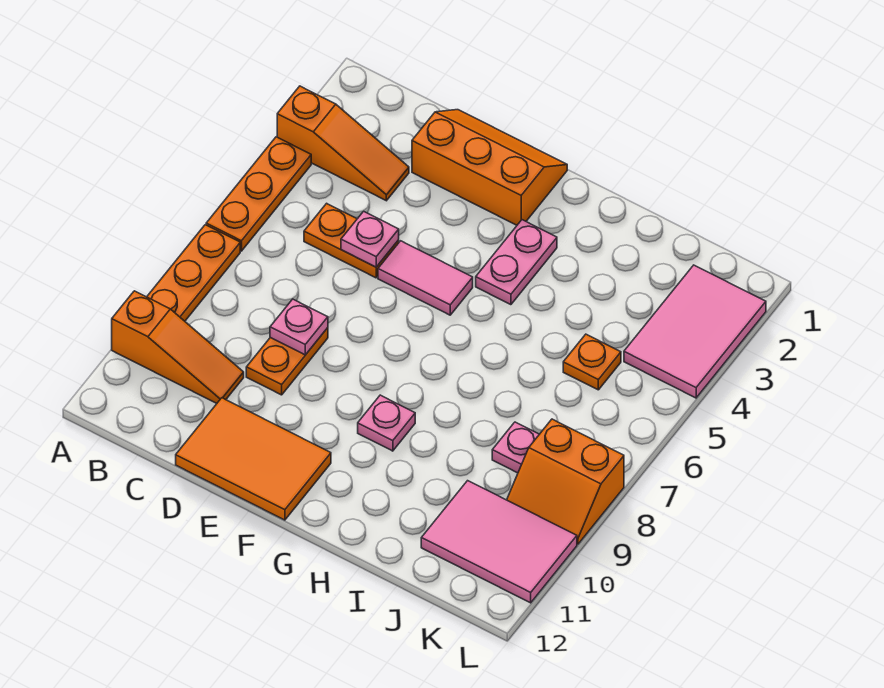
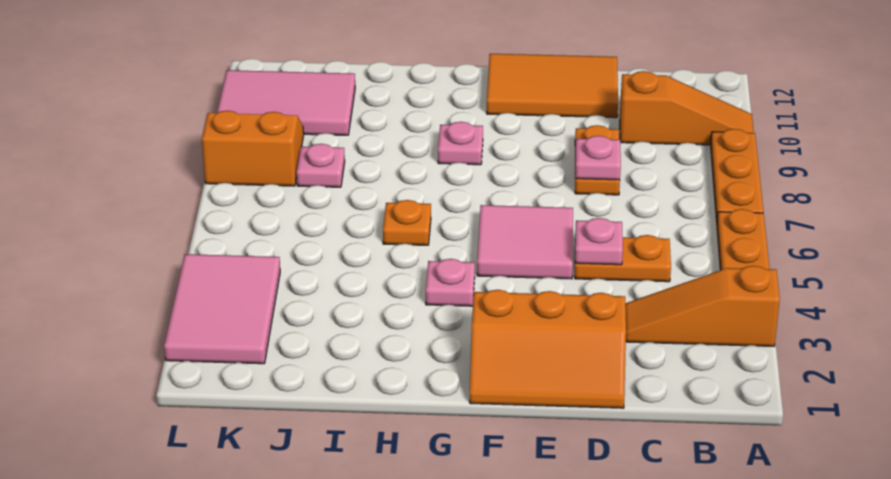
orange slope A10:C10 level 1 top A -> orange slope A10:C10 level 1 top C
pink tile E5:F5 level 1 -> pink tile E5:F6 level 1
pink plate G3:G4 level 1 -> pink plate G4 level 1
orange plate J5 level 1 -> orange plate H6 level 1

